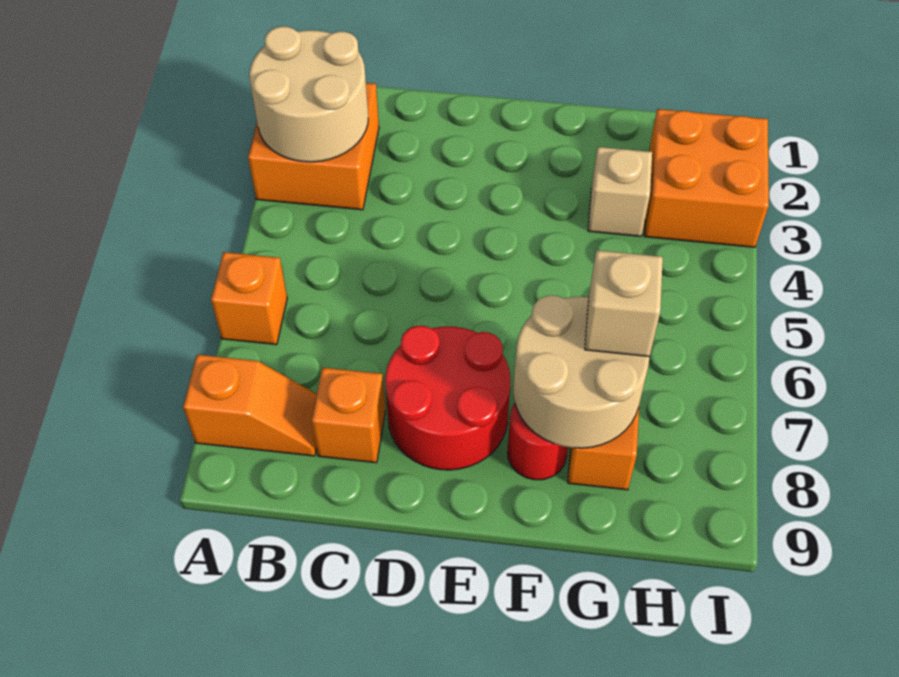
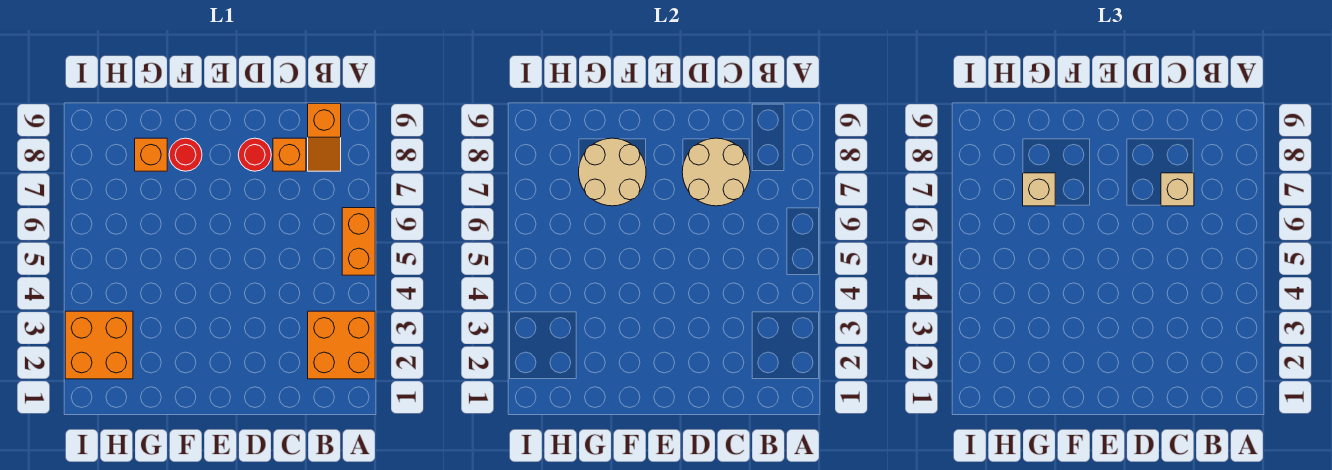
tan round brick A2:B3 level 2 -> tan round brick C7:D8 level 2
orange brick A6 level 1 -> orange brick A5:A6 level 1
orange slope A8:B8 level 1 top A -> orange slope B8:B9 level 1 top 9
red round brick D7:E8 level 1 -> red round brick D8 level 1
tan brick G3 level 1 -> tan brick C7 level 3

